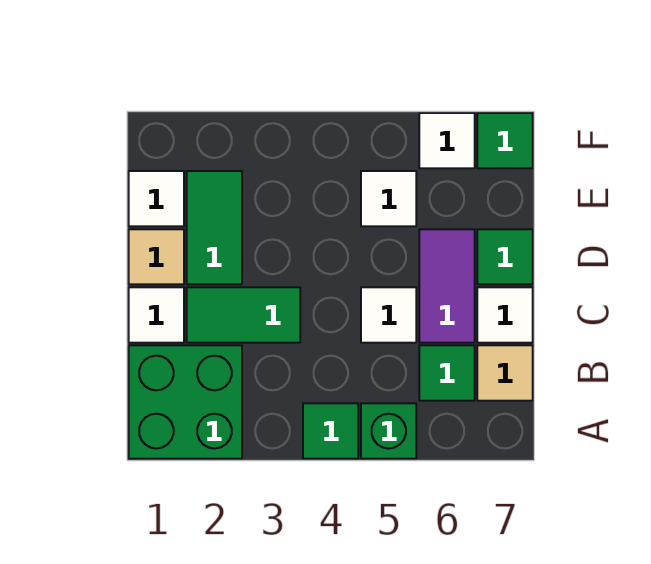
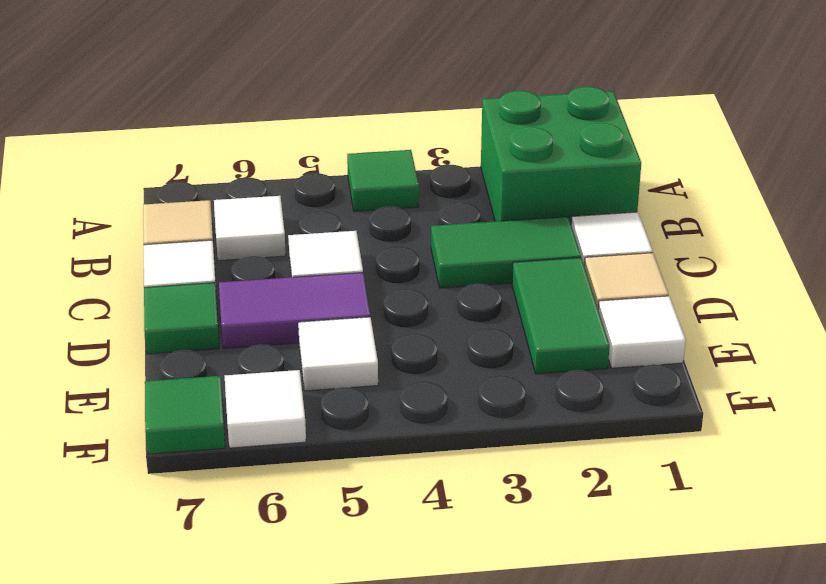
green brick A5 level 1 -> none
green tile B6 level 1 -> white tile B6 level 1
purple tile C6:D6 level 1 -> purple tile D5:D6 level 1

